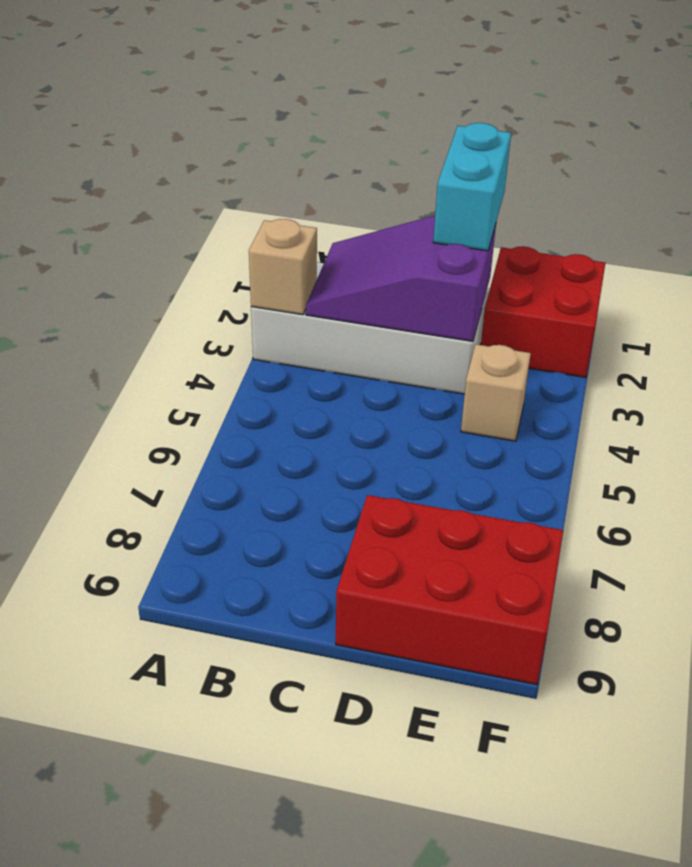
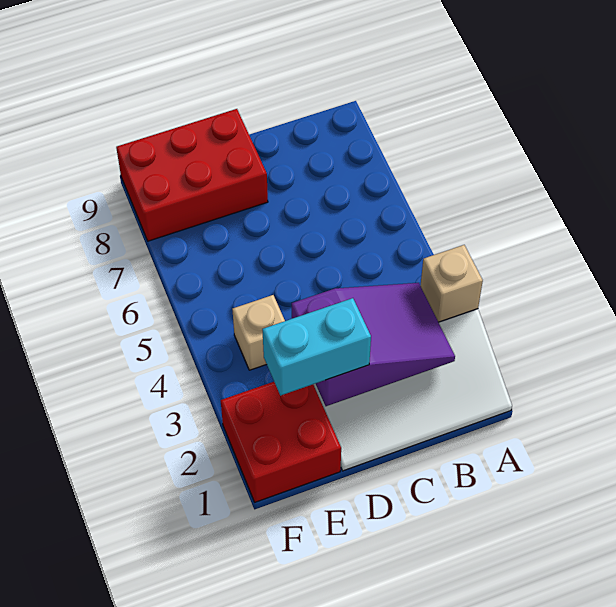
cyan brick D1:D2 level 3 -> cyan brick D2:E2 level 3

